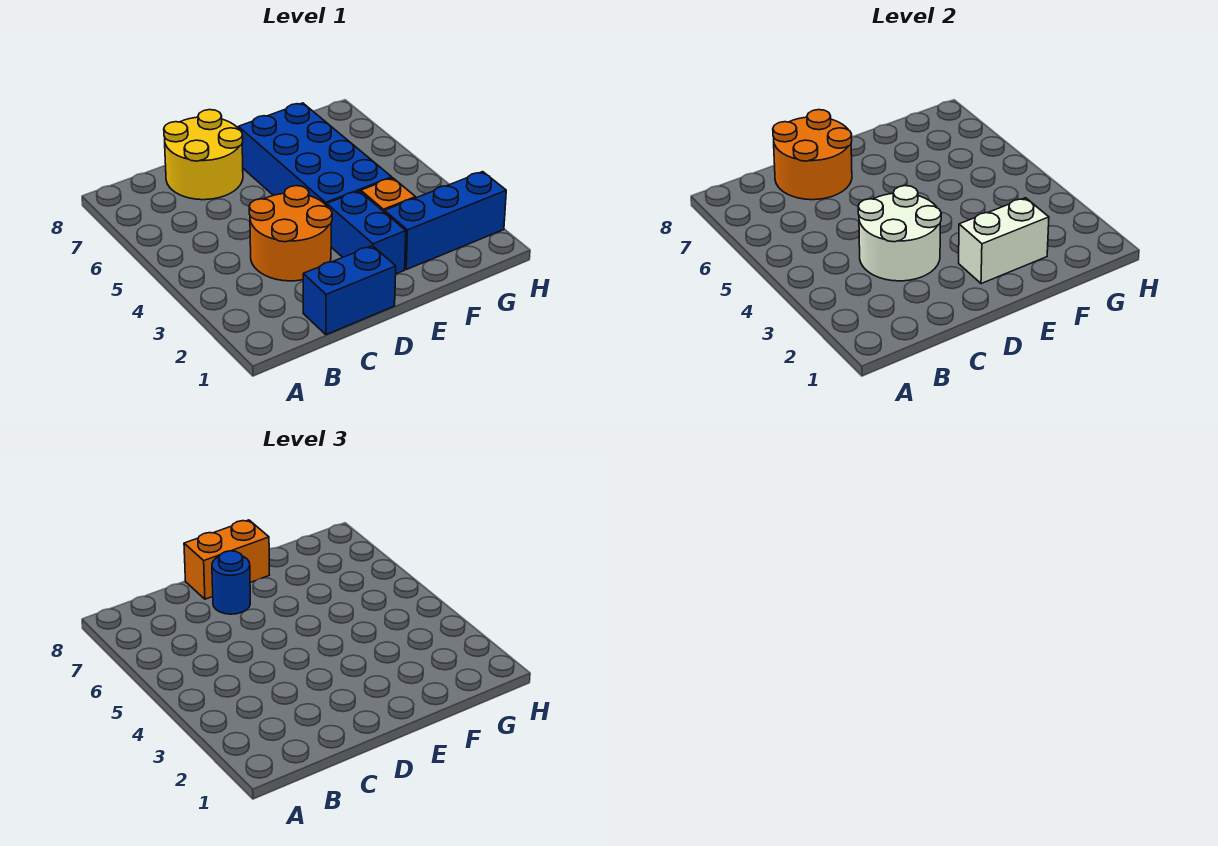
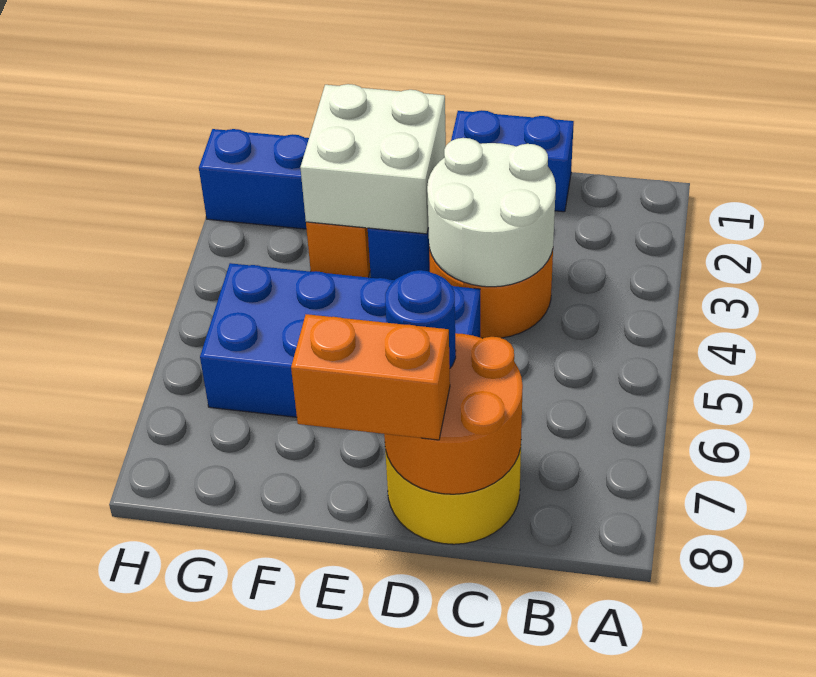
white brick E2:F2 level 2 -> white brick E2:F3 level 2
blue brick E4:F7 level 1 -> blue brick D5:G6 level 1

